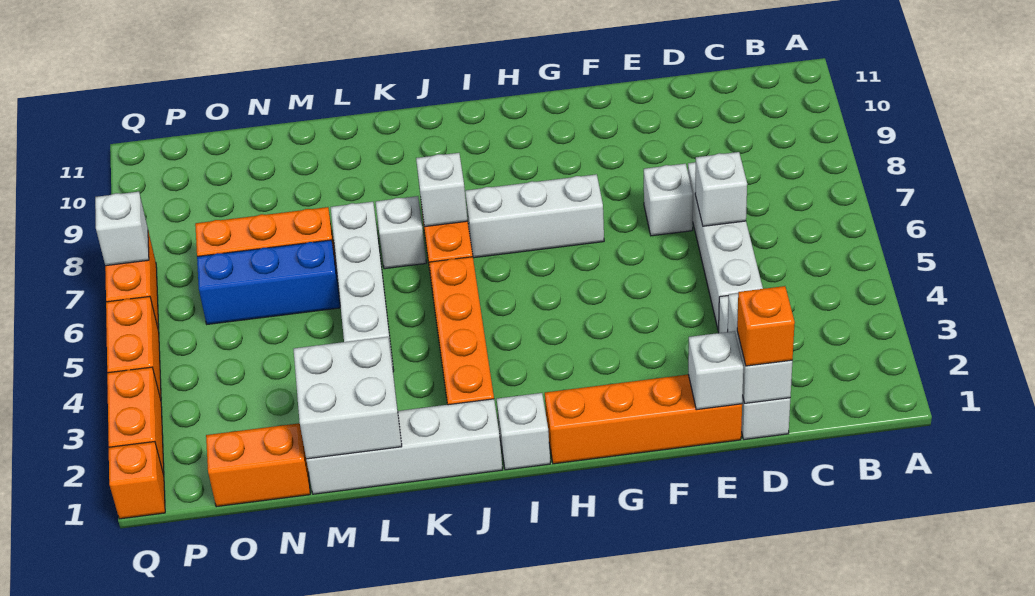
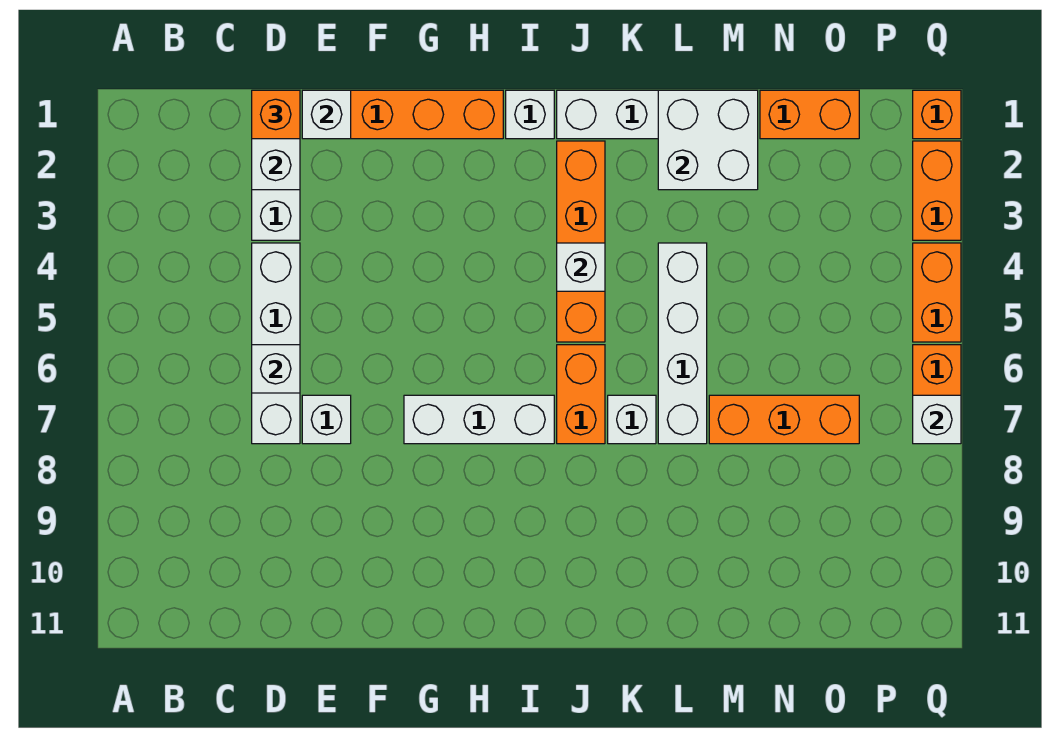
white brick J7 level 2 -> white brick J4 level 2
blue brick M6:O6 level 1 -> none

